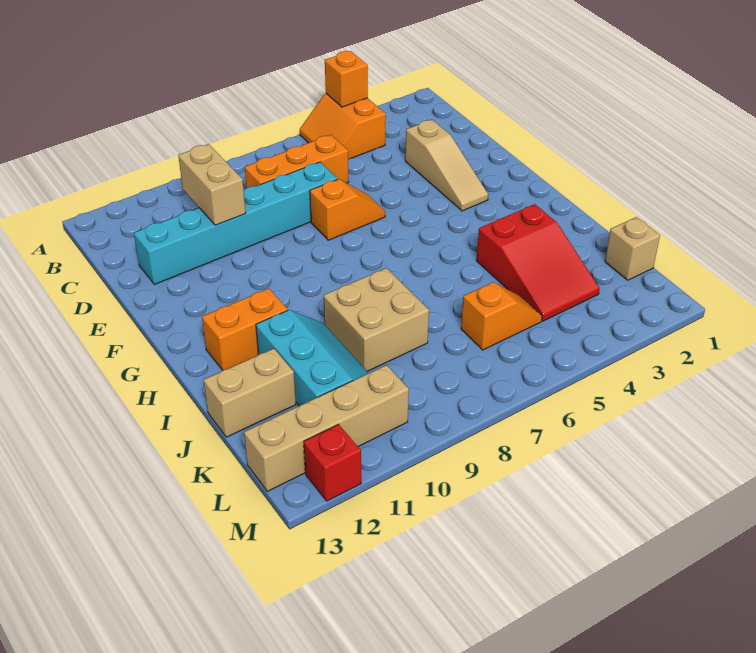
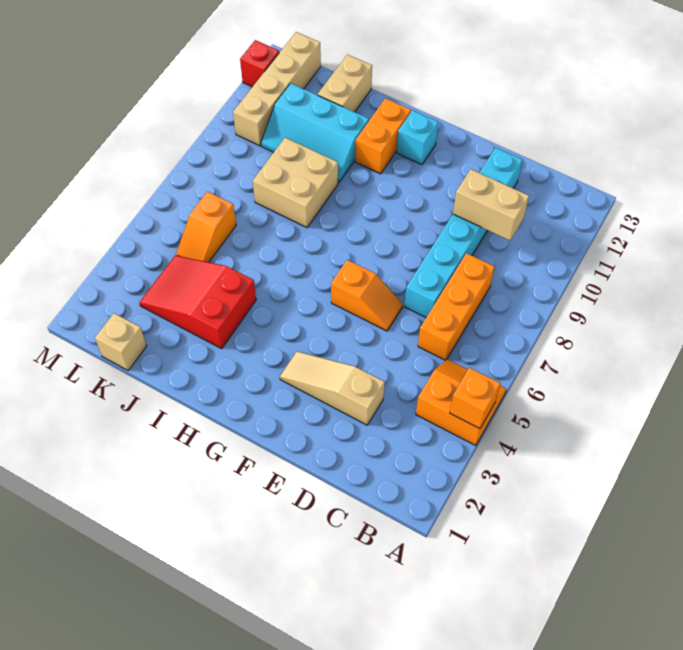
orange slope E6:E7 level 1 top 7 -> orange slope E6:F6 level 1 top F
none -> cyan brick G12 level 1

